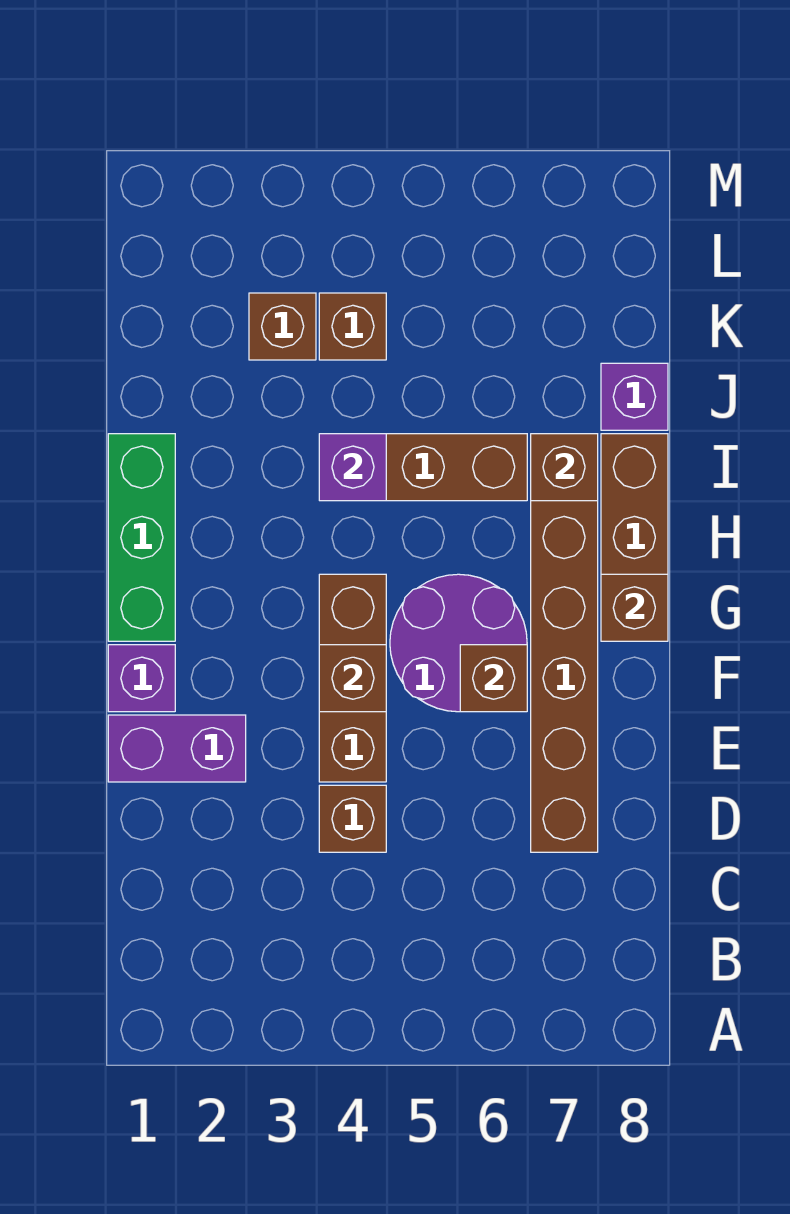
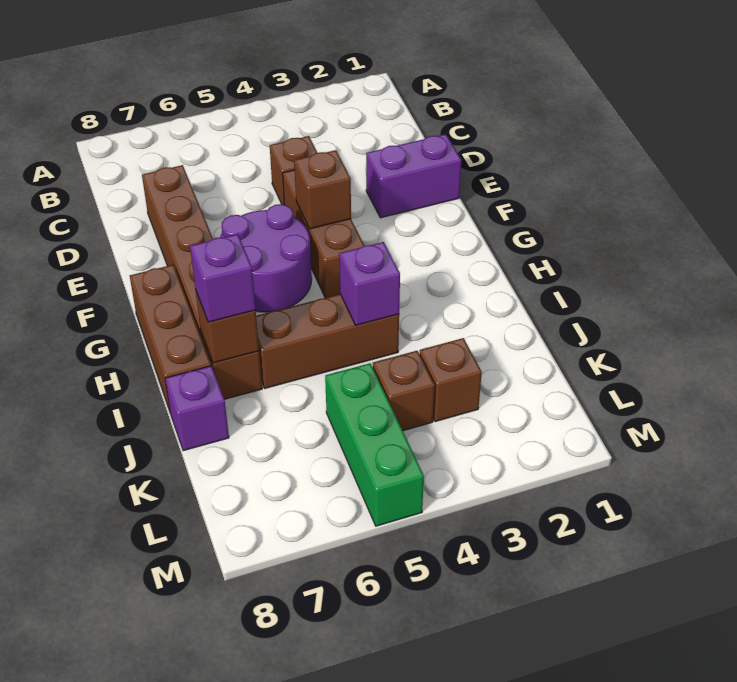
purple brick F1 level 1 -> purple brick I7 level 3
brown brick F6 level 2 -> none
green brick G1:I1 level 1 -> green brick K5:M5 level 1
brown brick G8 level 2 -> none

